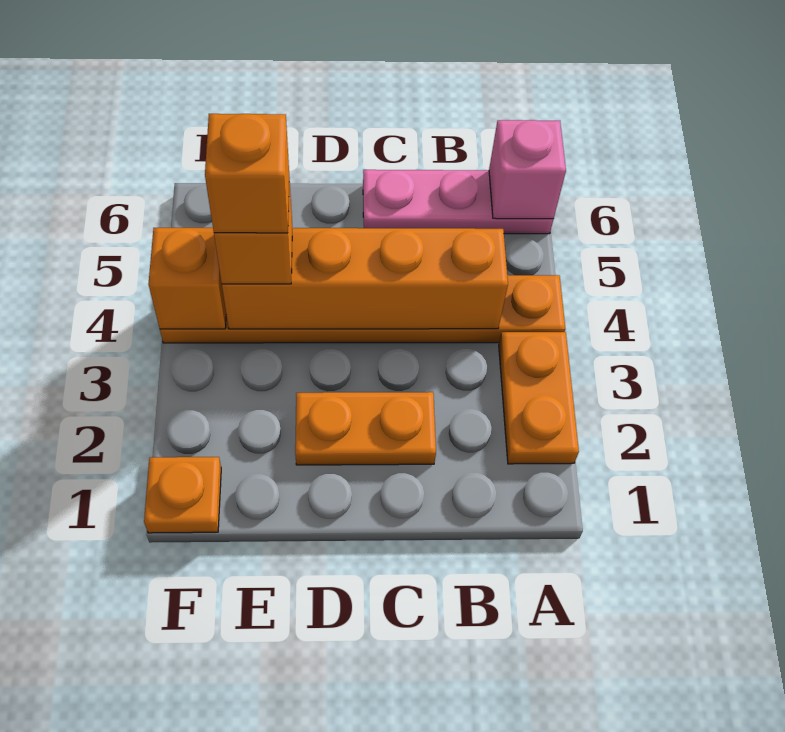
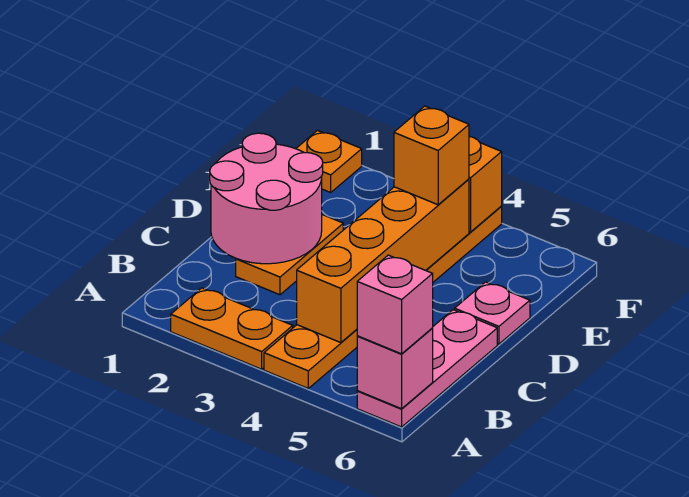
none -> pink brick A6 level 3
none -> pink round brick C1:D2 level 2
none -> pink plate D6 level 1
orange brick E4 level 4 -> none

